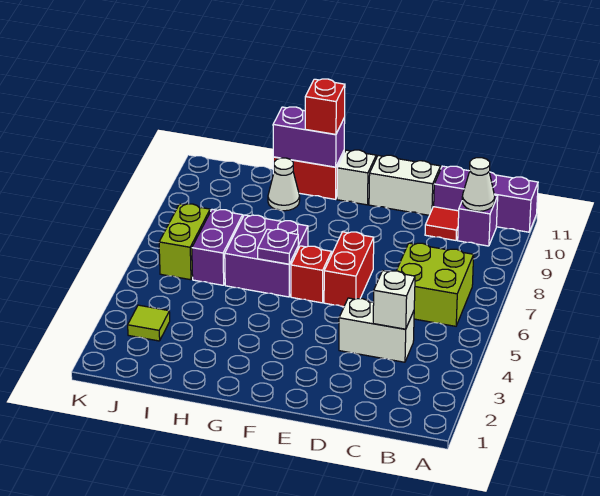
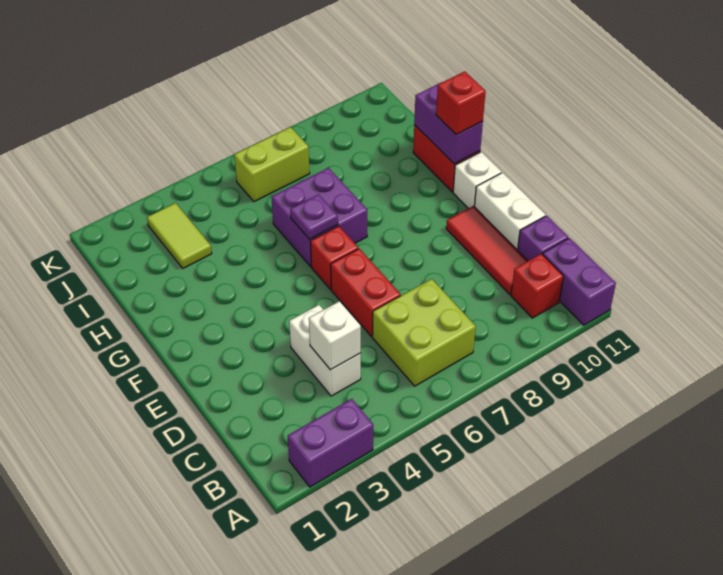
purple brick B10 level 1 -> red brick B10 level 1
white cone B10 level 2 -> none
red tile C10 level 1 -> red tile C10:E10 level 1
red brick E6:E7 level 1 -> red brick D6:E6 level 1
white cone H10 level 1 -> none
purple brick I6:I7 level 1 -> purple brick A2:A3 level 1
lime tile J3 level 1 -> lime tile I3:J3 level 1

